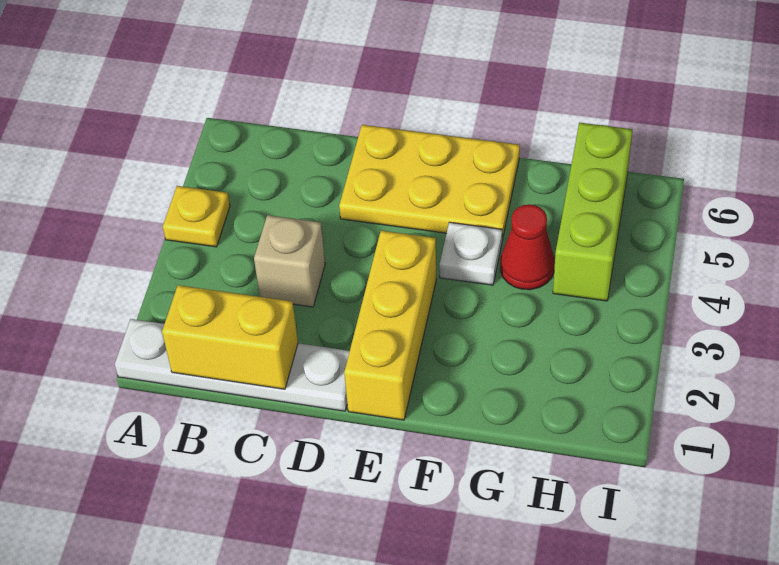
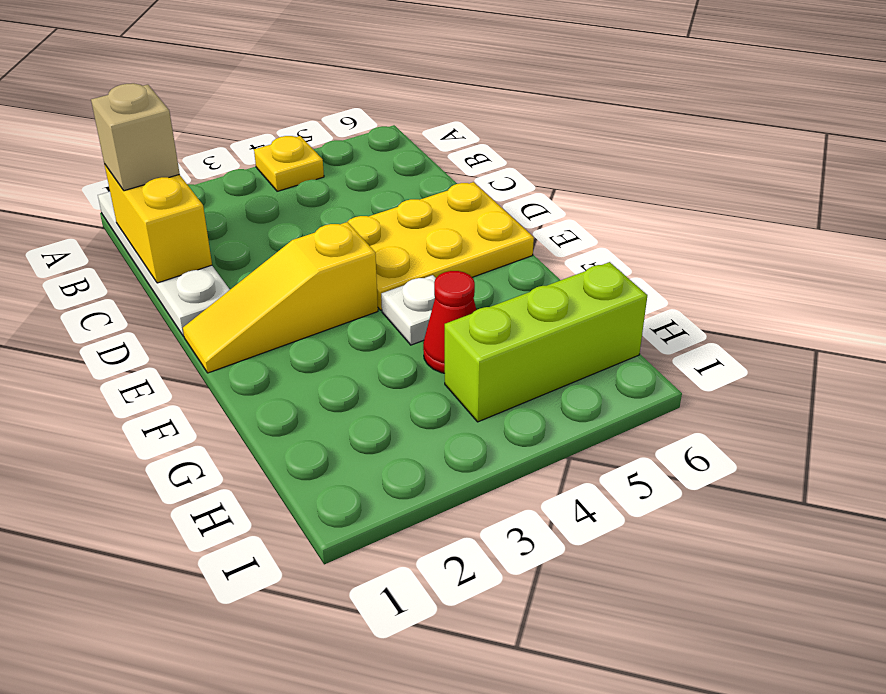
tan brick C3 level 1 -> tan brick B1 level 3
yellow plate D5:F6 level 1 -> yellow plate D4:E6 level 1
yellow brick E1:E3 level 1 -> yellow slope E1:E3 level 1 top 3

